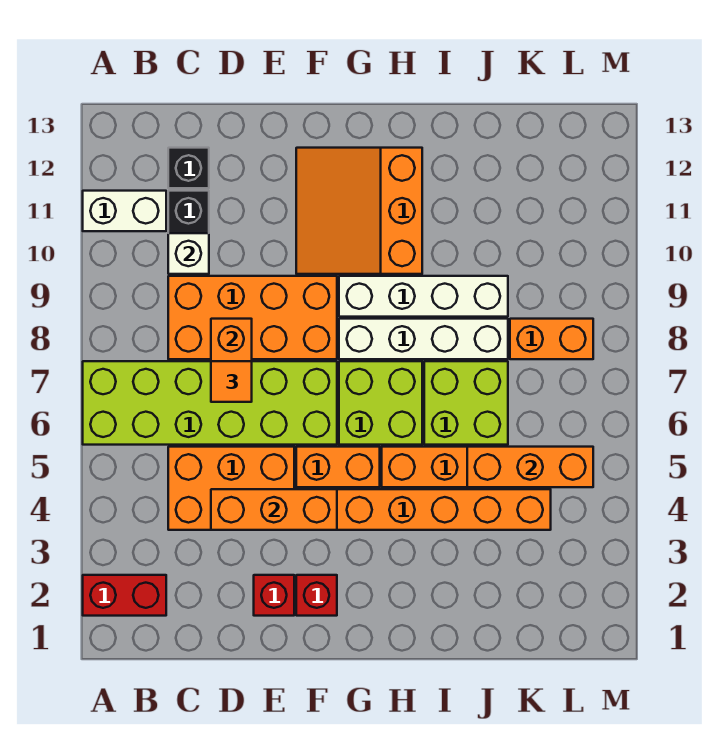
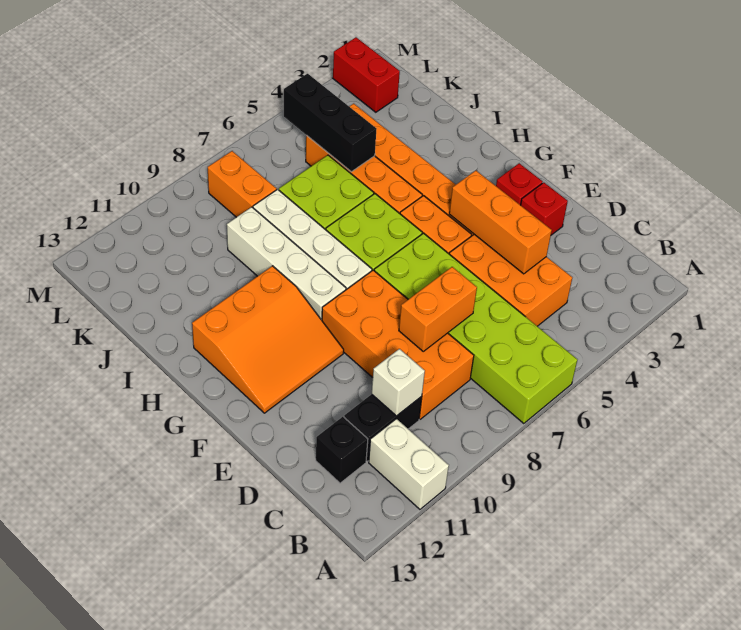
red brick A2:B2 level 1 -> red brick L2:M2 level 1
orange tile D7 level 3 -> none
orange brick J5:L5 level 2 -> black brick J5:L5 level 2

